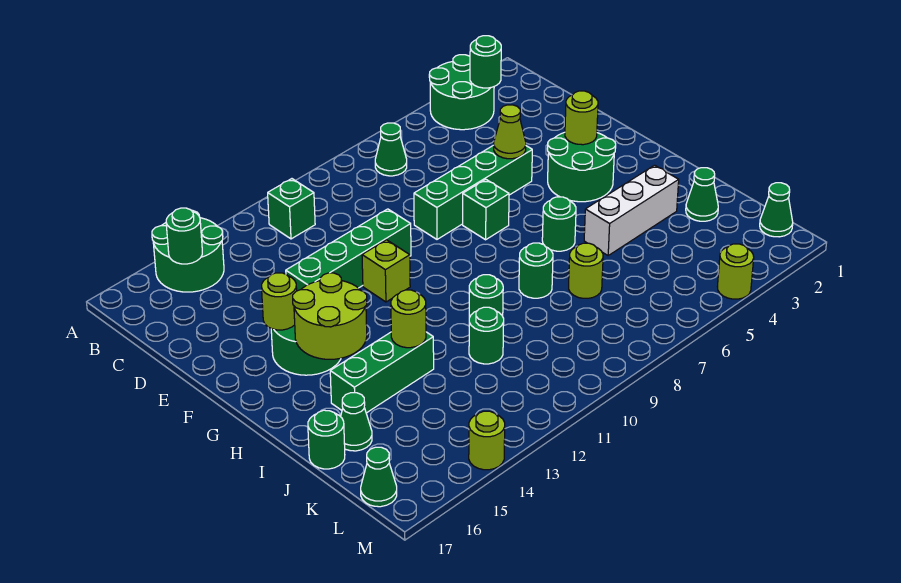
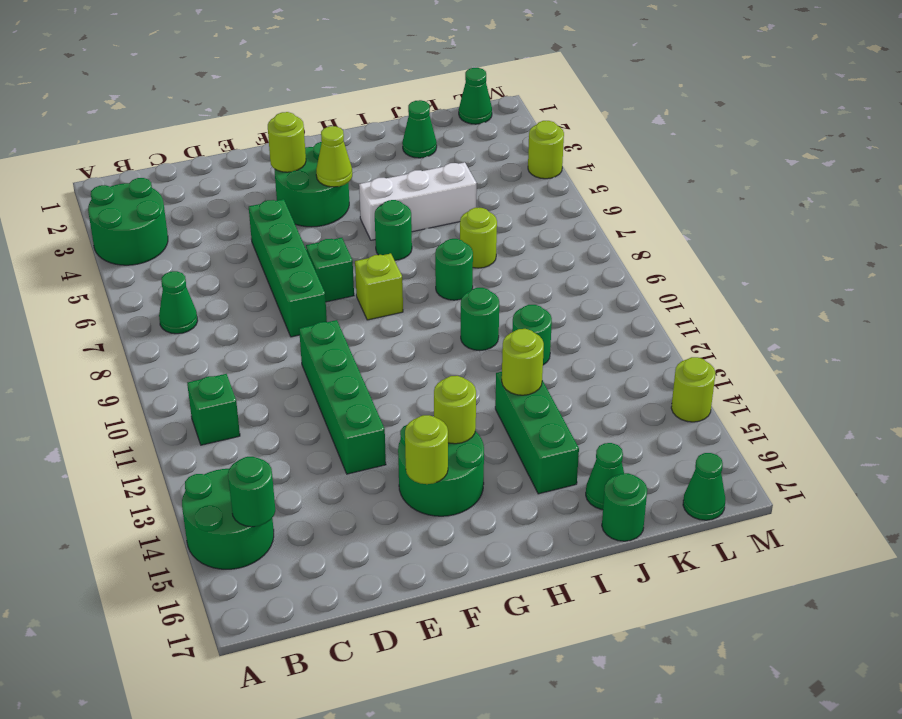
green round brick B3 level 2 -> none
lime cone E5 level 2 -> lime cone G4 level 2
lime brick F11 level 1 -> lime brick G8 level 1
lime round brick G14:H15 level 2 -> lime round brick G14 level 2
white brick I3:I5 level 1 -> white brick H5:J5 level 1

